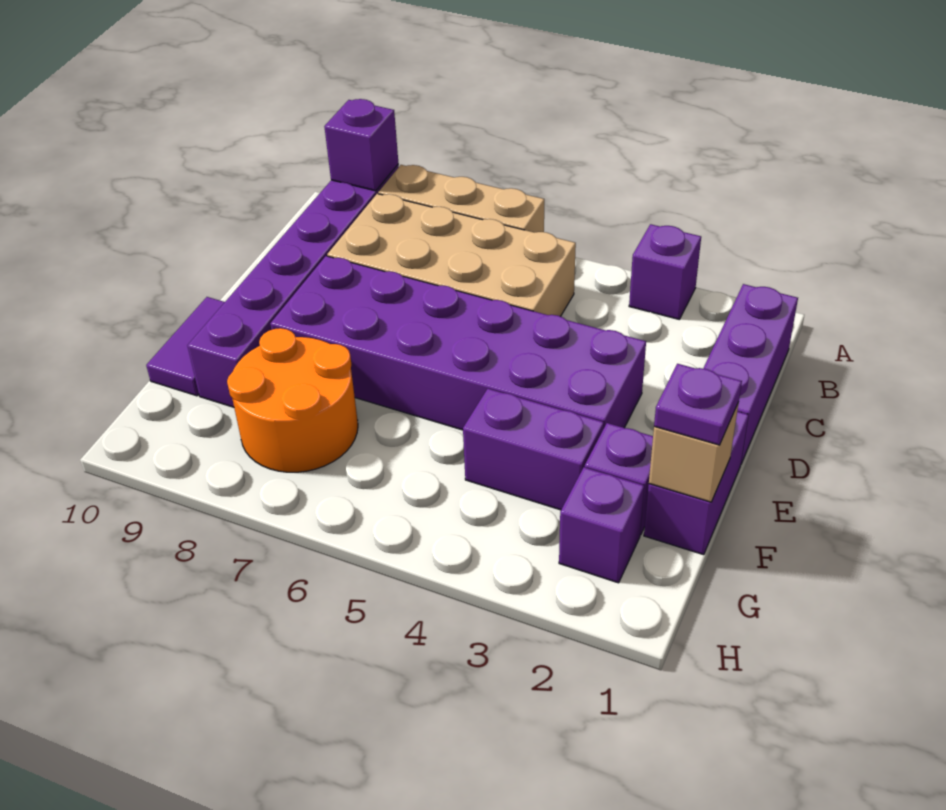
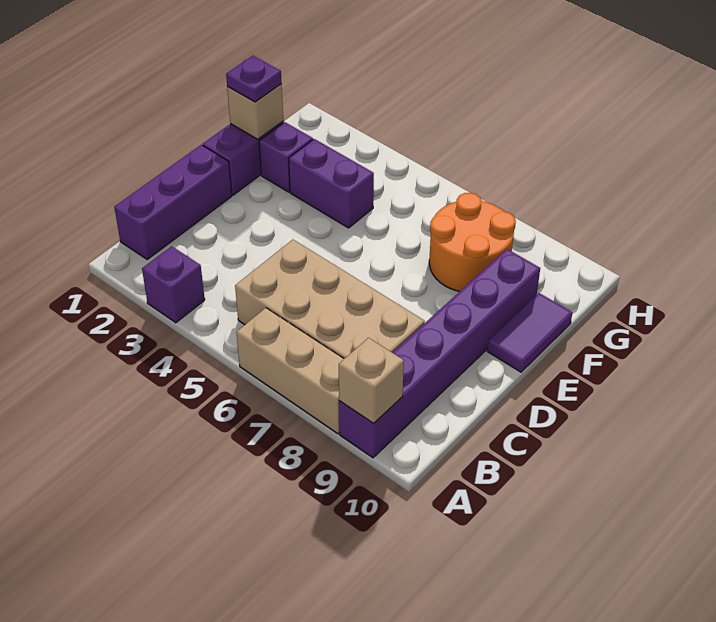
purple brick A9 level 2 -> tan brick A9 level 2
purple brick D3:E8 level 1 -> none
purple brick G2 level 1 -> none

